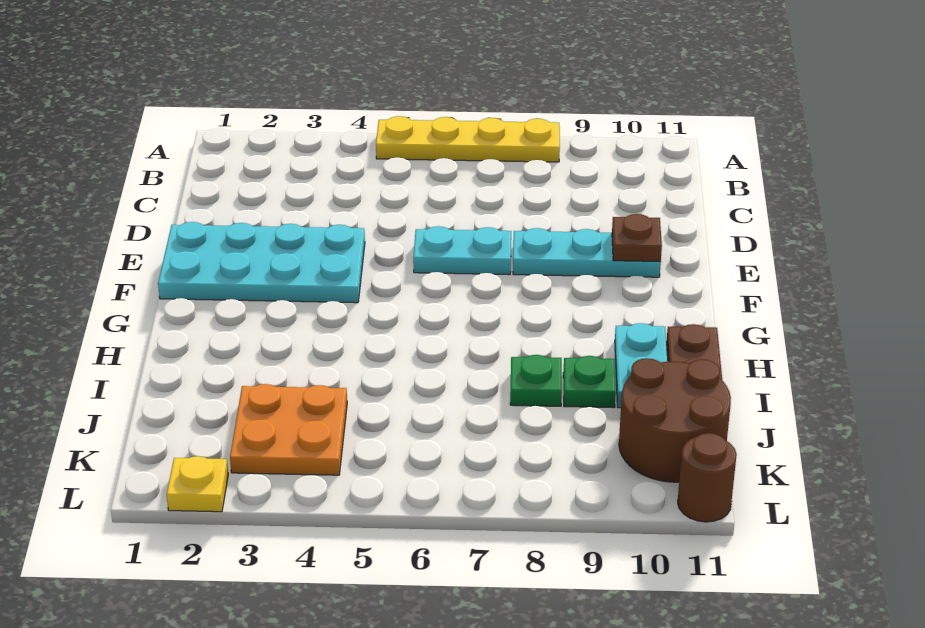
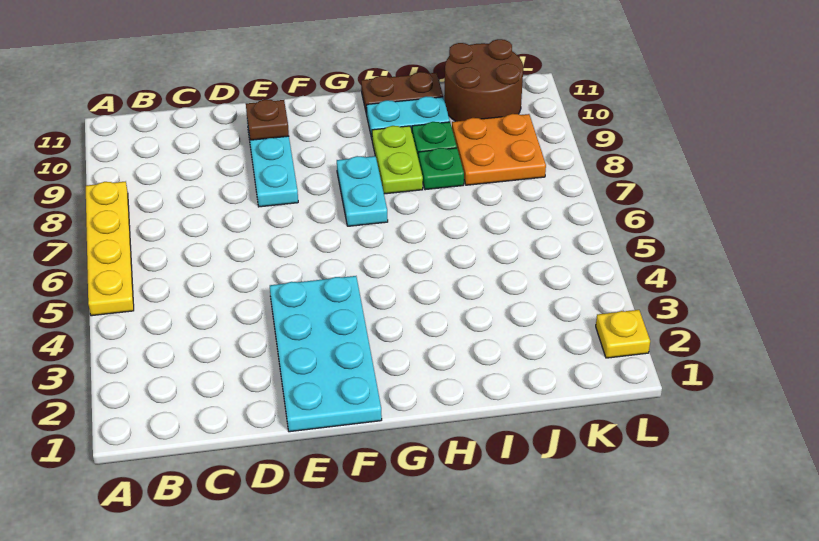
cyan plate E6:E7 level 1 -> cyan plate G7:G8 level 1
none -> lime plate H8:H9 level 1
orange plate J3:K4 level 1 -> orange plate J8:K9 level 1
brown round brick L11 level 1 -> none

